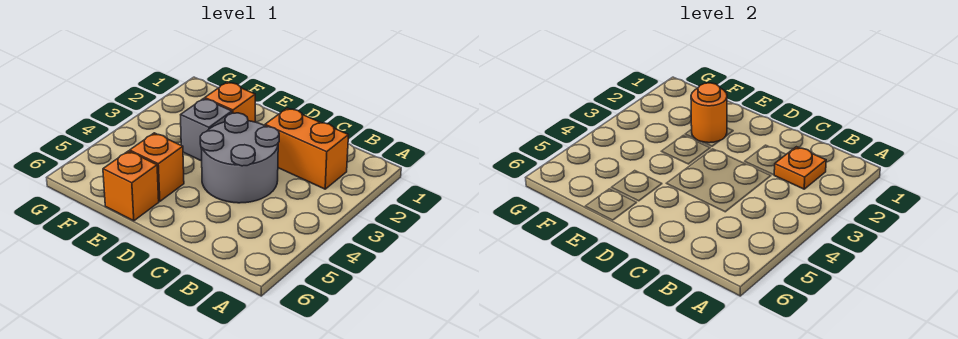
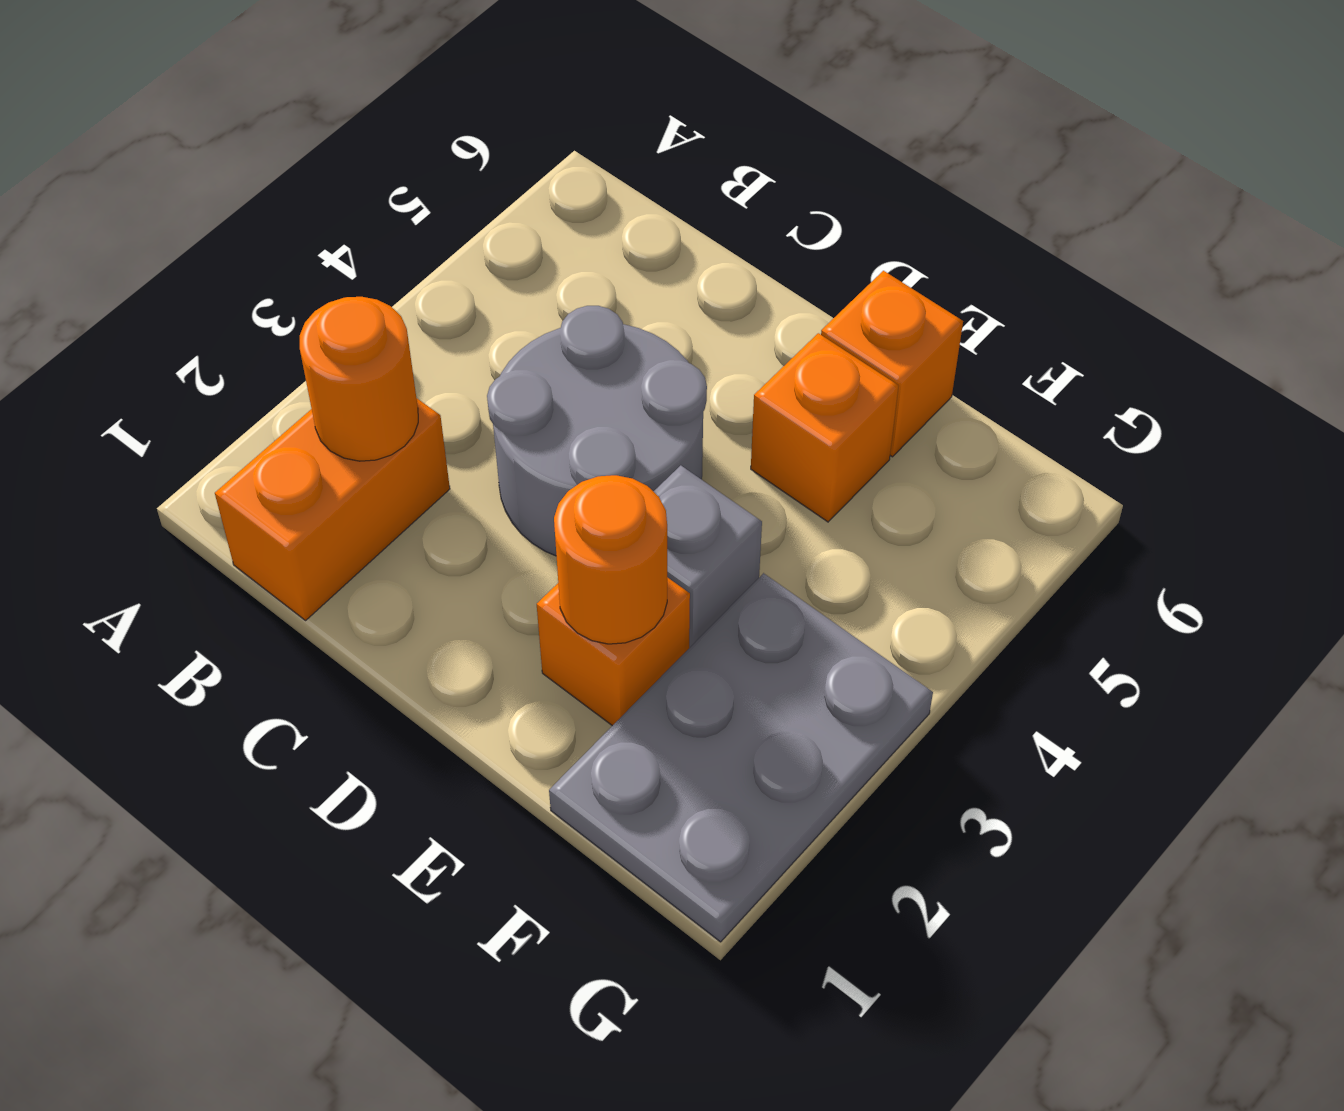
orange brick B2:C2 level 1 -> orange brick B1:B2 level 1
orange plate B2 level 2 -> orange round brick B2 level 2
none -> grey plate F1:G3 level 1

